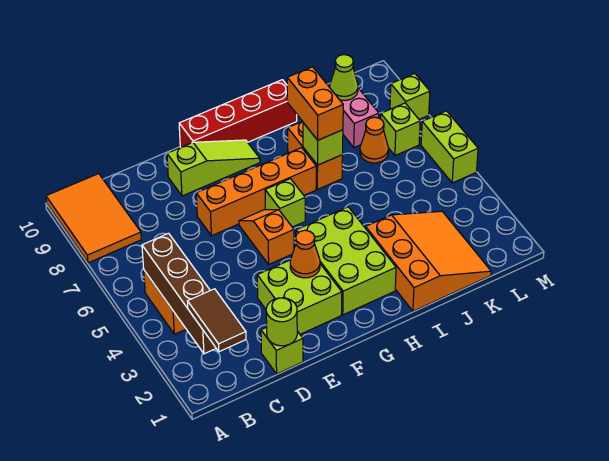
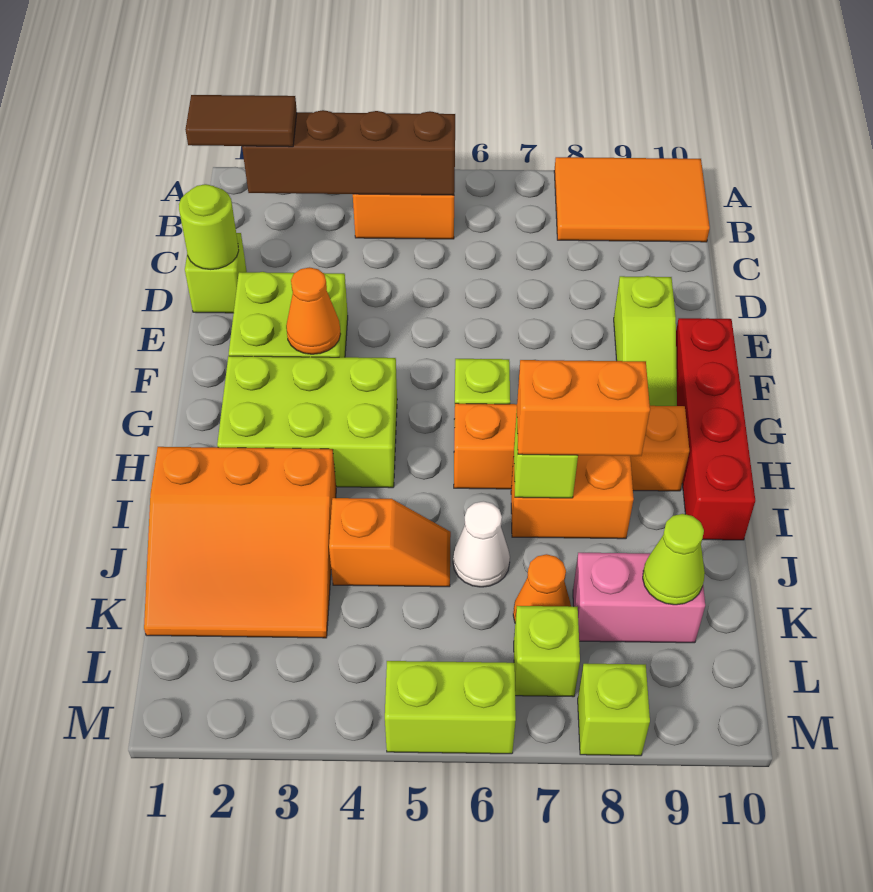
orange brick E7:H7 level 1 -> orange brick H6:H9 level 1
orange slope F5:F6 level 1 top 5 -> orange slope J4:J5 level 1 top 4
none -> white cone J6 level 1

